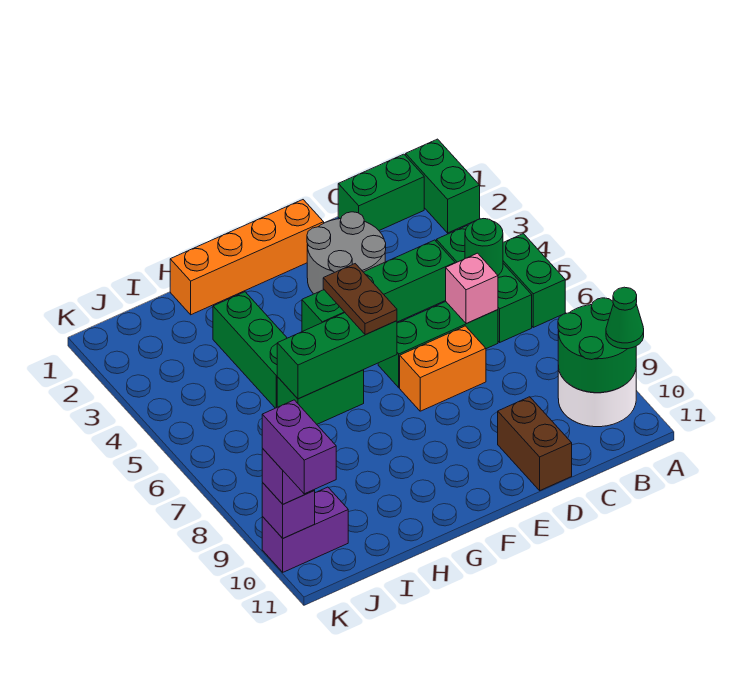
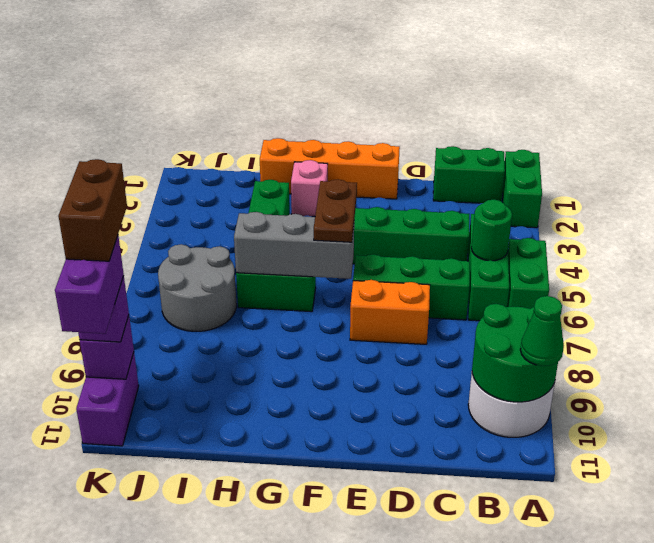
pink brick C6 level 2 -> pink brick G2 level 1
grey round brick D2:E3 level 1 -> grey round brick I6:J7 level 1
brown brick D10:D11 level 1 -> brown brick K9:K10 level 5
green brick F6:H6 level 2 -> grey brick F6:H6 level 2
purple brick J10:K10 level 1 -> purple brick K10:K11 level 1

